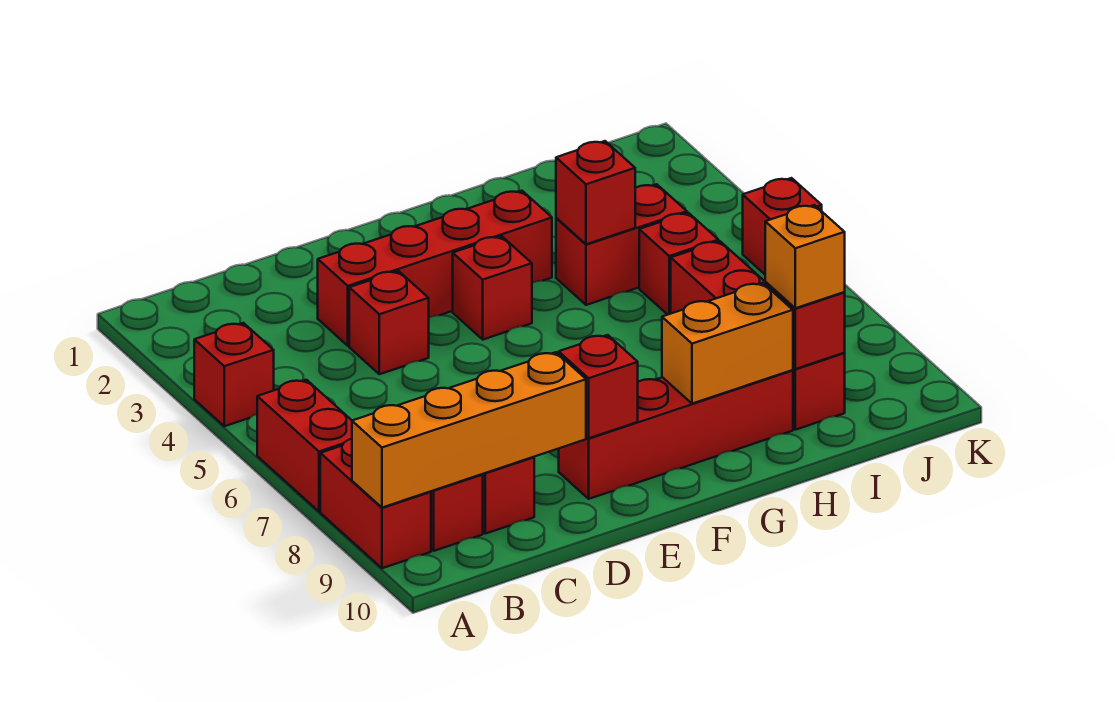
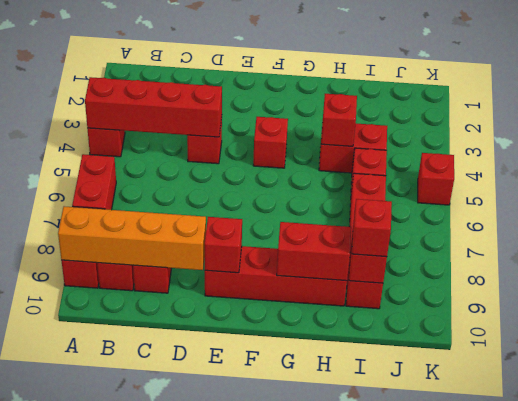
red brick D3:G3 level 1 -> red brick A4:D4 level 2
orange brick G9:H9 level 2 -> red brick G9:H9 level 2
orange brick I9 level 3 -> red brick I9 level 3

